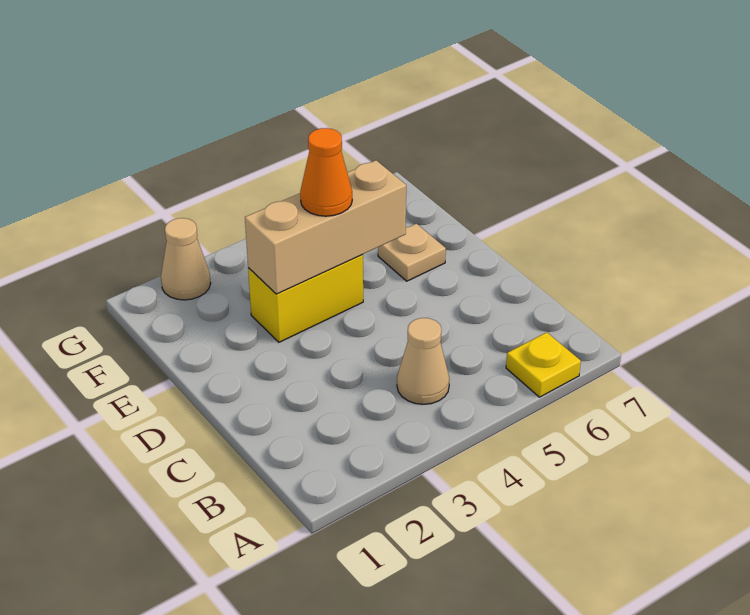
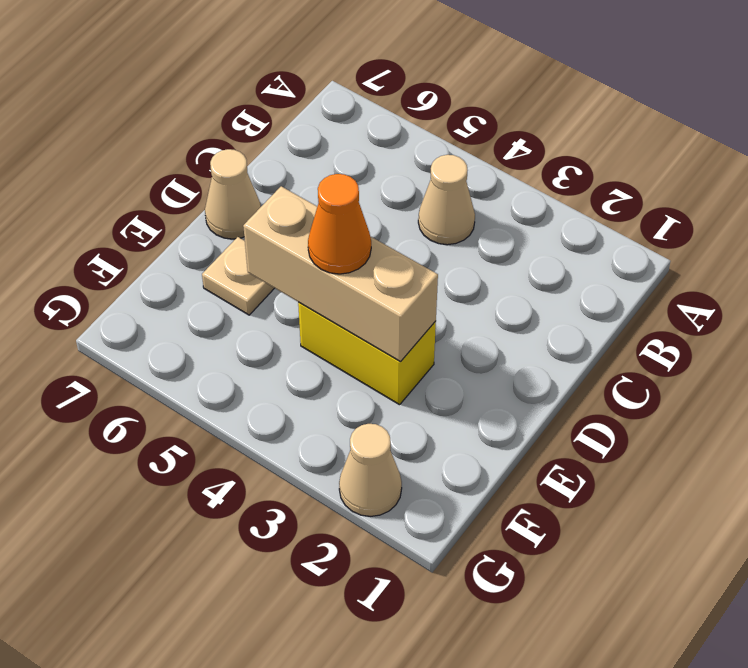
yellow plate A6 level 1 -> none
none -> tan cone D7 level 1

